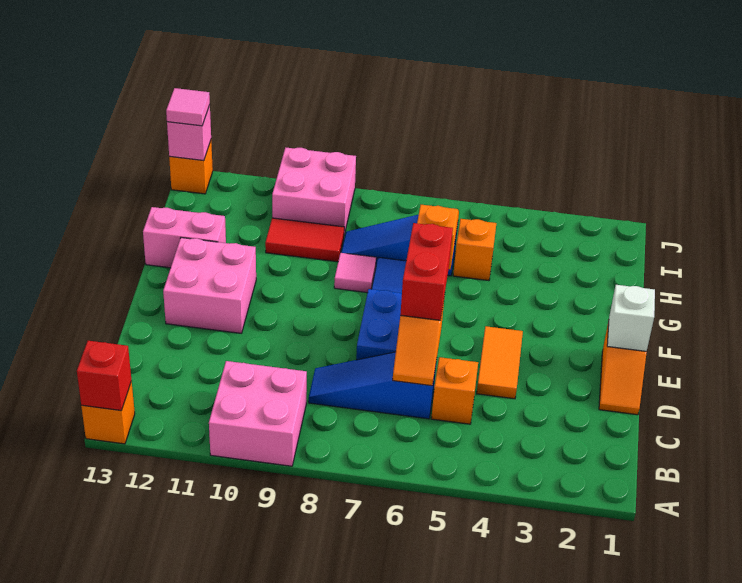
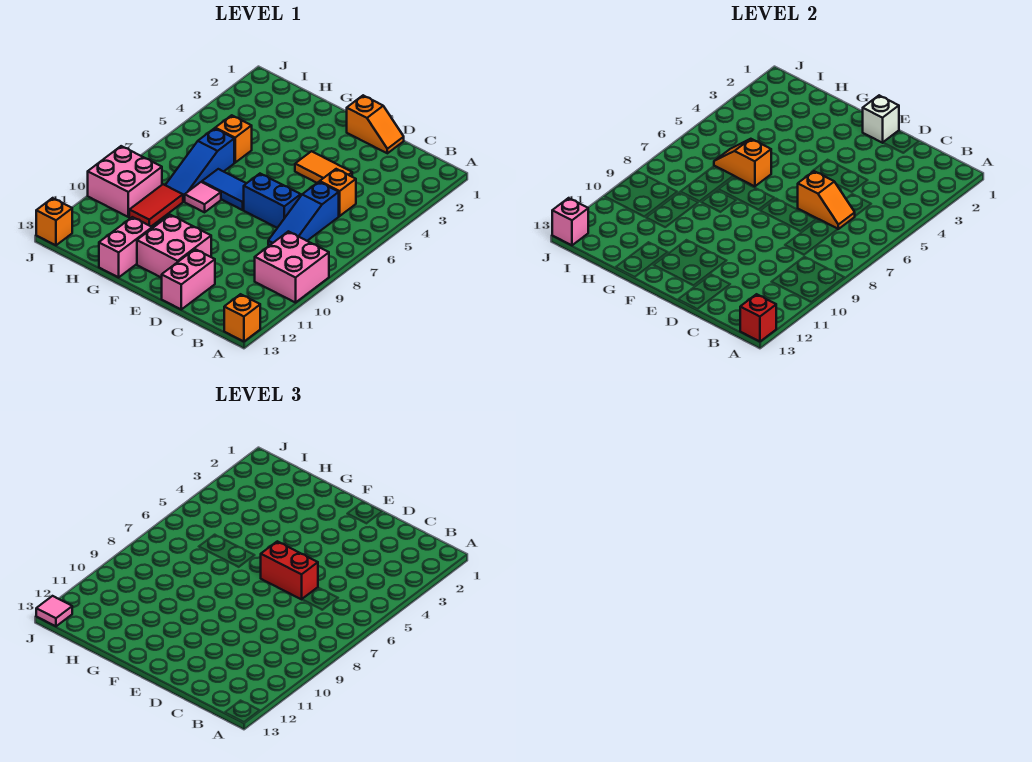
none -> pink brick D12:D13 level 1

